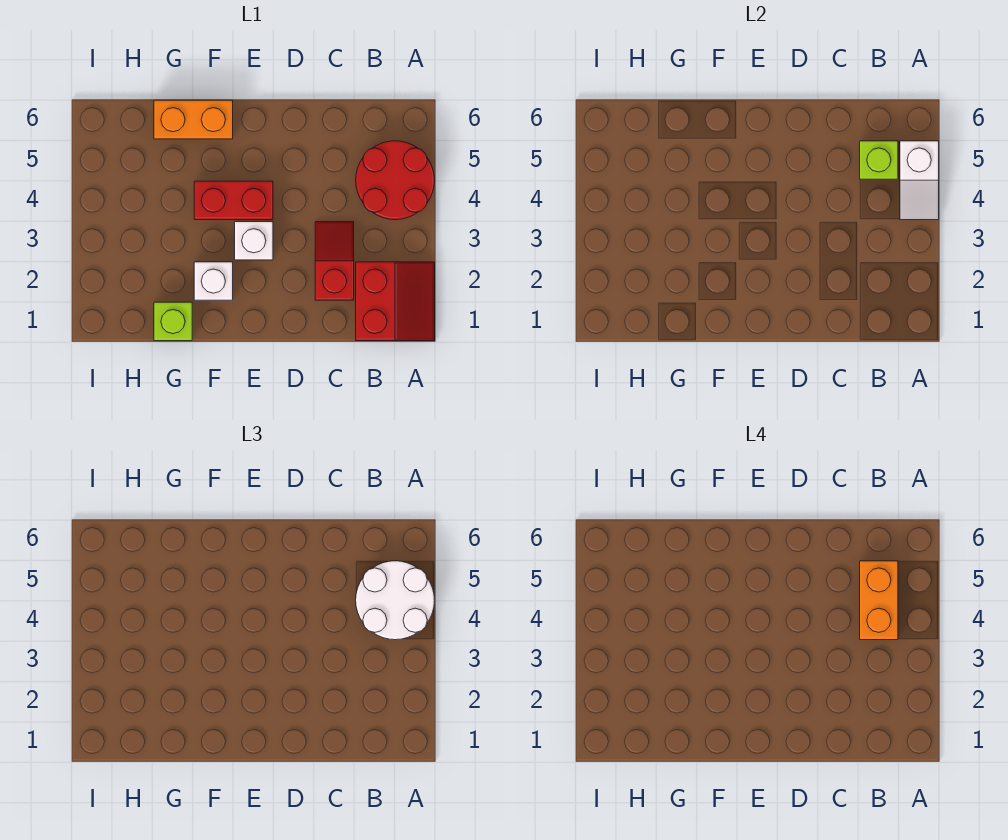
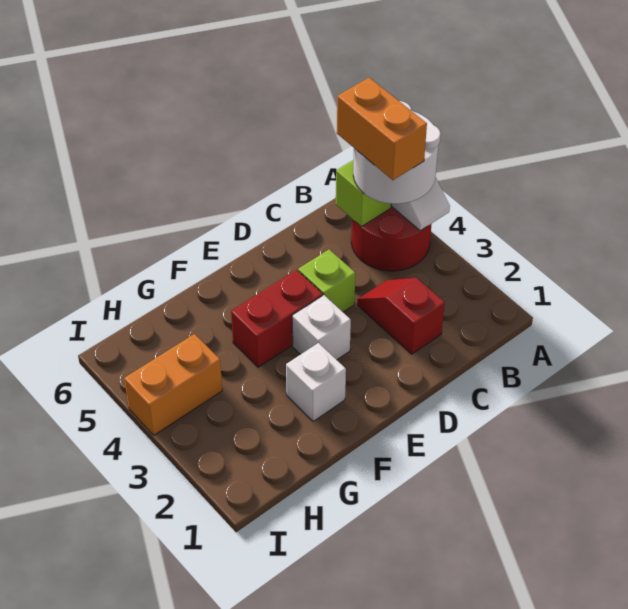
red slope A1:B2 level 1 top B -> none
orange brick F6:G6 level 1 -> orange brick H4:I4 level 1
lime brick G1 level 1 -> lime brick D4 level 1

